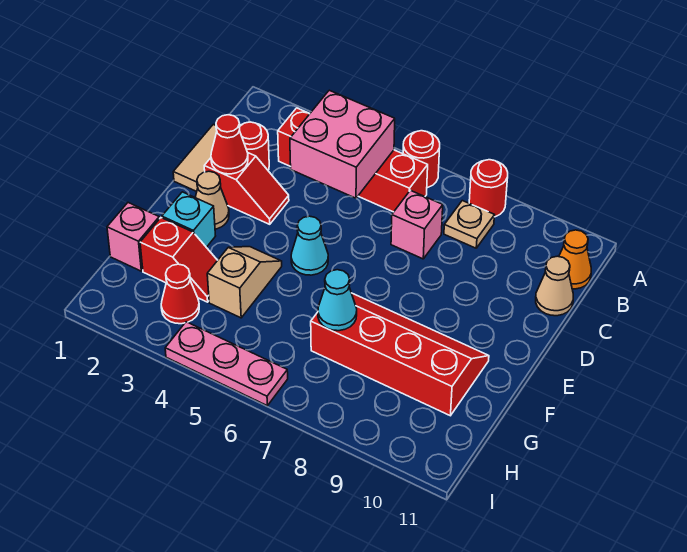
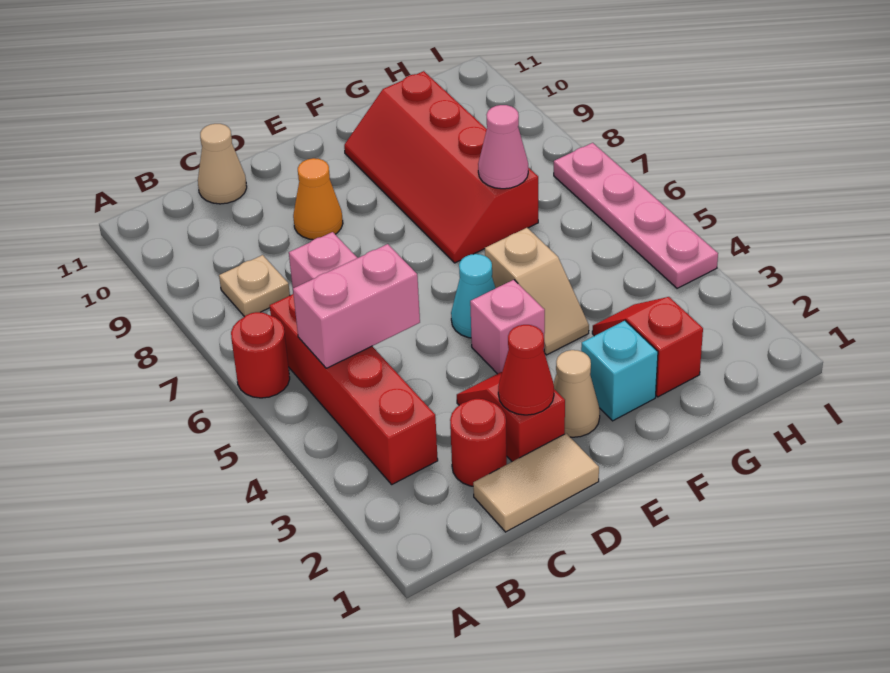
red round brick A8 level 1 -> none
pink brick B4:C5 level 2 -> pink brick B5:C5 level 2
orange cone B11 level 1 -> orange cone D9 level 1
tan slope F4:G4 level 1 top G -> tan slope F4:F5 level 1 top 5
pink brick G1 level 1 -> pink brick E4 level 1
cyan cone G7 level 2 -> pink cone G7 level 2
red cone H3 level 1 -> none
pink plate I4:I6 level 1 -> pink plate I4:I7 level 1

